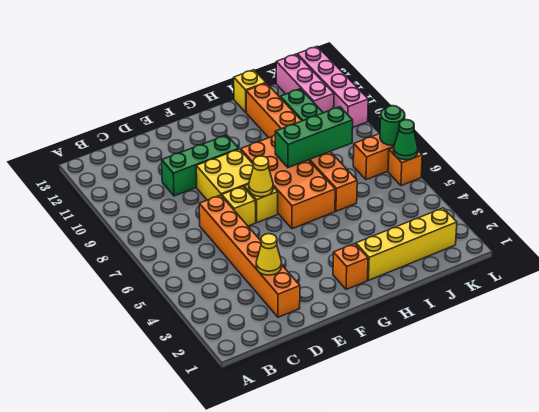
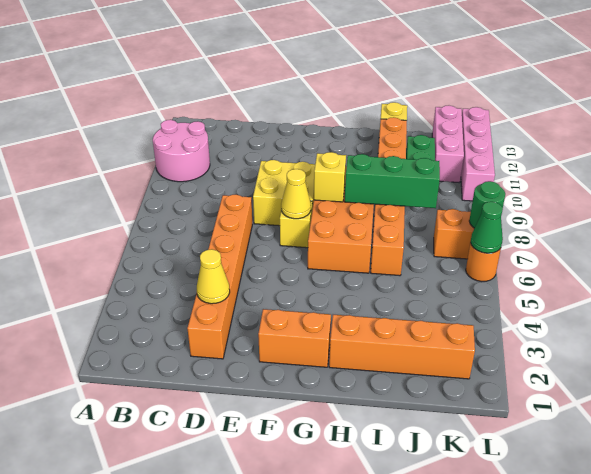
none -> pink round brick A10:B11 level 1
green brick D10:F10 level 1 -> none
yellow brick E7 level 1 -> yellow brick G8 level 2
orange brick G2 level 1 -> orange brick F2:G2 level 1
yellow brick H2:K2 level 1 -> orange brick H2:K2 level 1
orange brick L6 level 1 -> orange round brick L6 level 1

